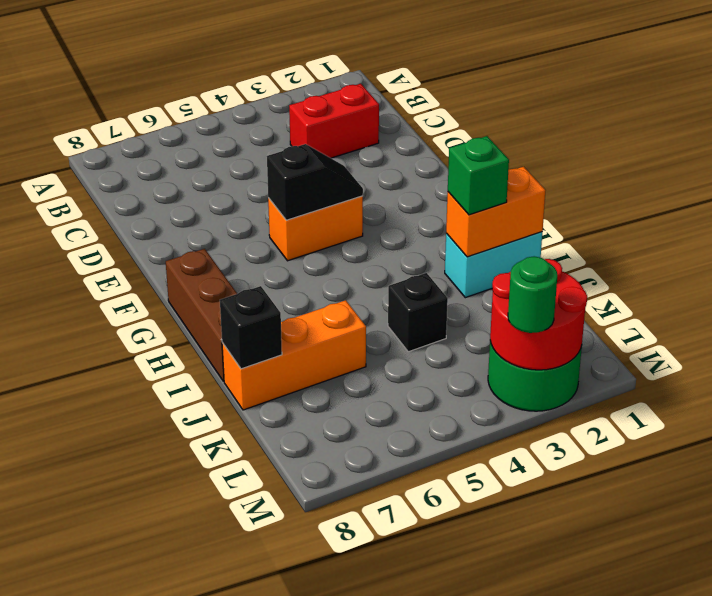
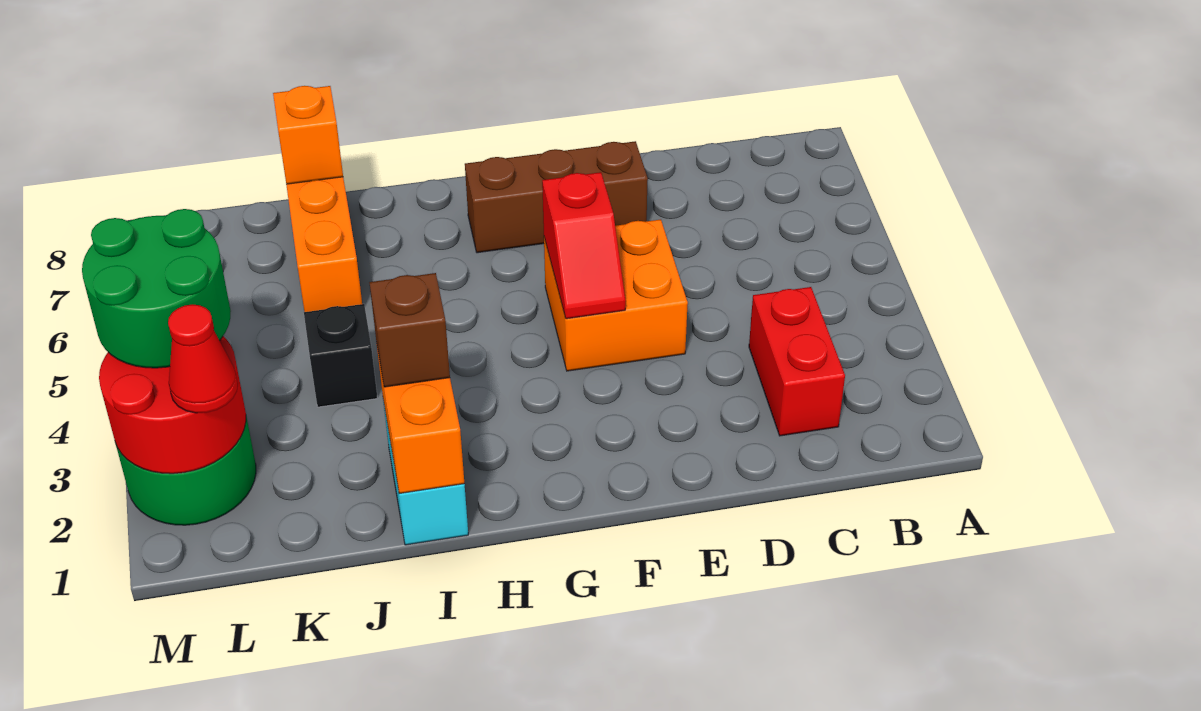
orange brick F4:F5 level 1 -> orange brick E4:F5 level 1
black slope F4:F5 level 2 top 5 -> red slope F4:F5 level 2 top 5
brown brick G8:I8 level 1 -> brown brick E7:G7 level 1
green brick I2 level 3 -> brown brick I2 level 3
black brick J8 level 2 -> orange brick J8 level 2
none -> red cone L2 level 3
green round brick M3 level 3 -> green round brick L3:M4 level 3

